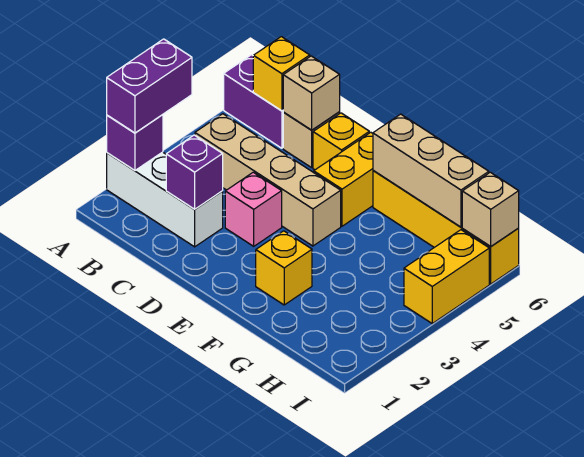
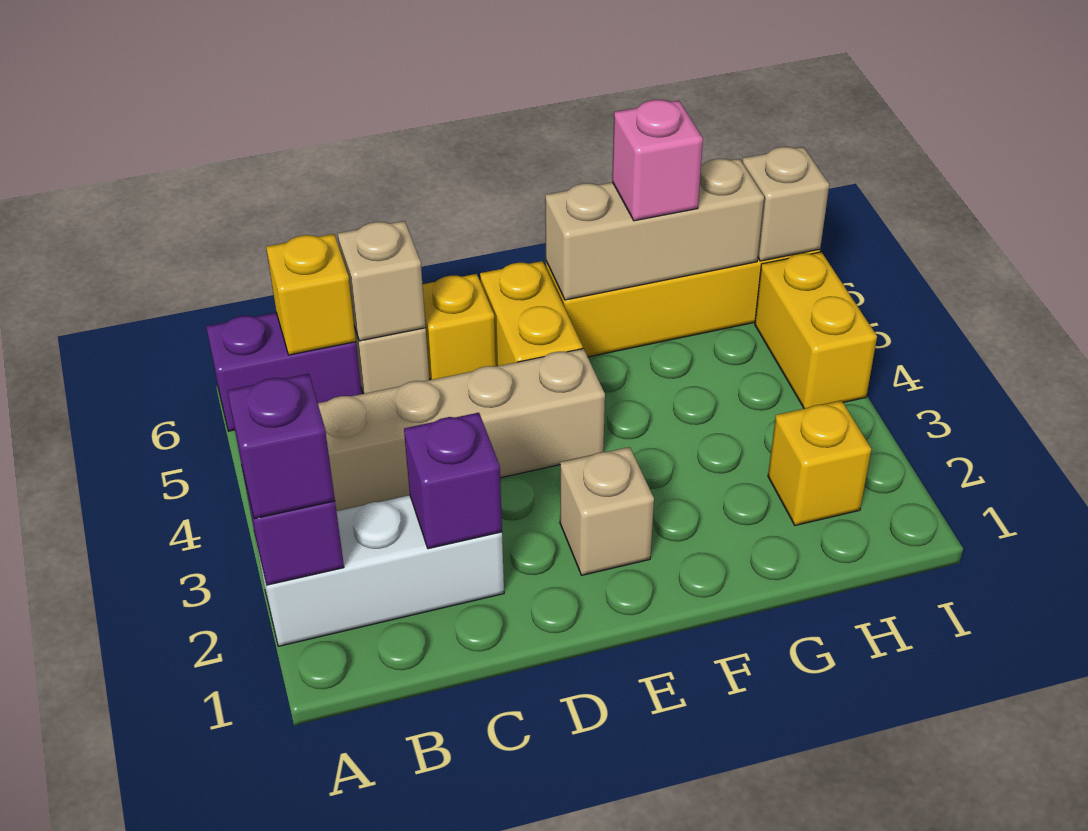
purple brick A2:A3 level 3 -> purple brick A2 level 3
pink brick D3 level 1 -> pink brick G6 level 3
none -> tan brick E2 level 1
yellow brick F2 level 1 -> yellow brick H2 level 1

